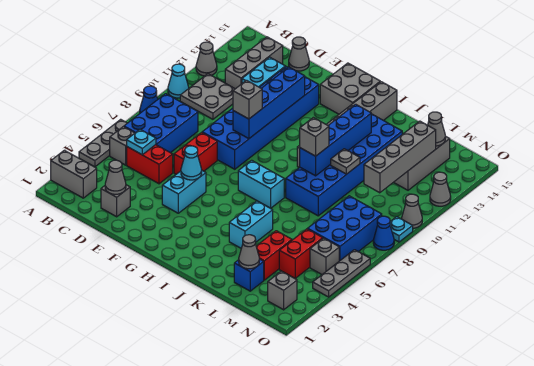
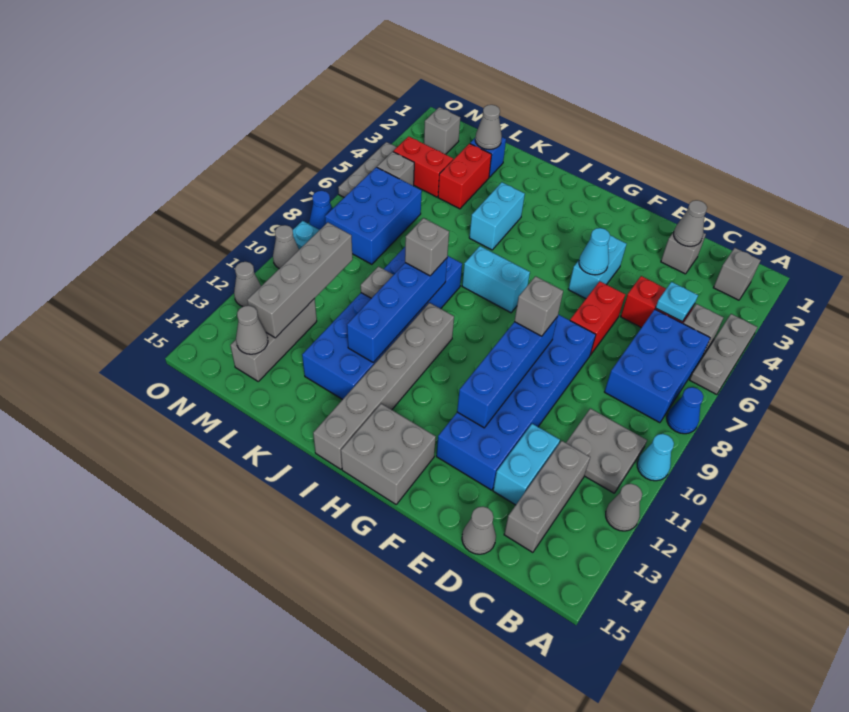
grey brick A2:B2 level 1 -> grey brick B2 level 1
red brick M4:M5 level 1 -> red brick M4:N4 level 1

